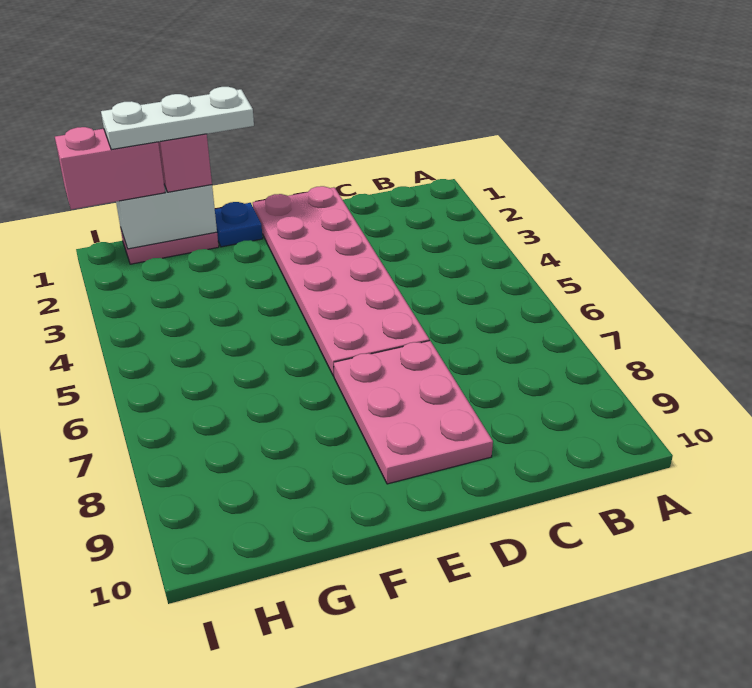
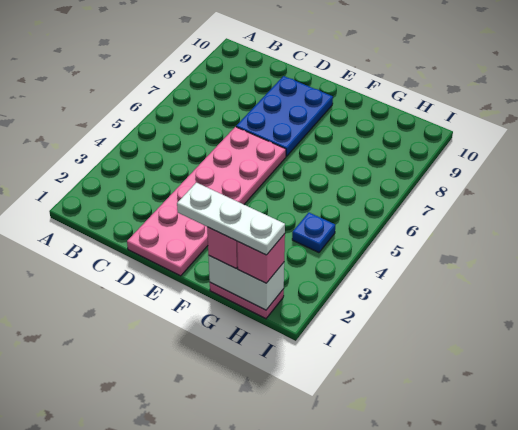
pink plate D7:E9 level 1 -> blue plate D7:E9 level 1
blue plate F1 level 1 -> blue plate H4 level 1
pink brick H1:I1 level 3 -> pink brick H1 level 3

